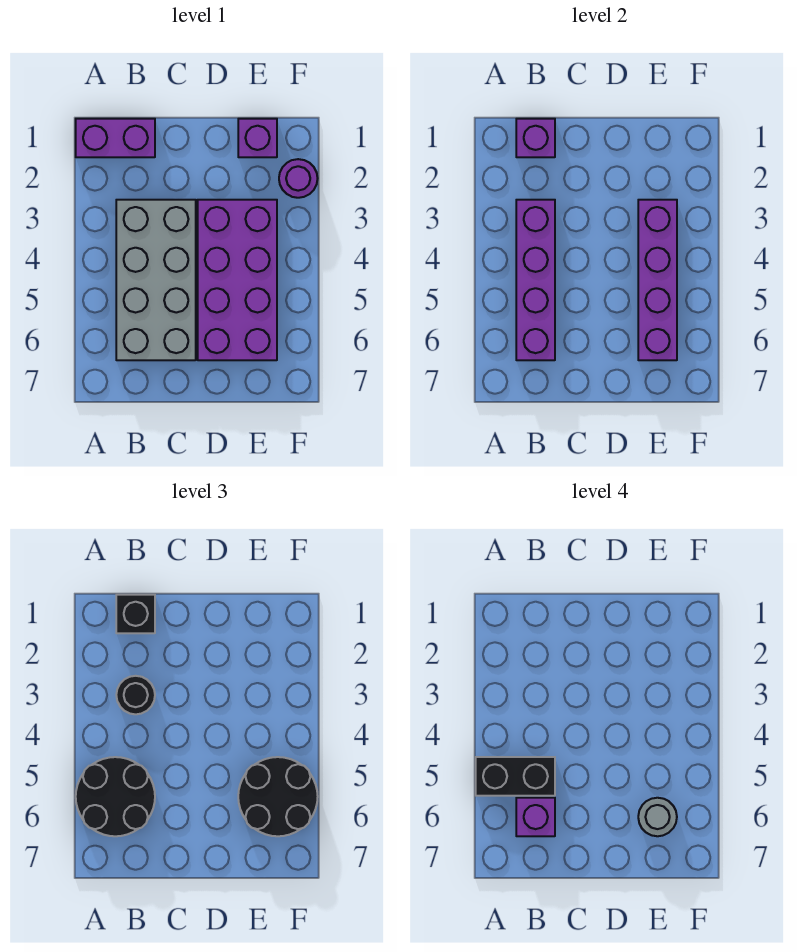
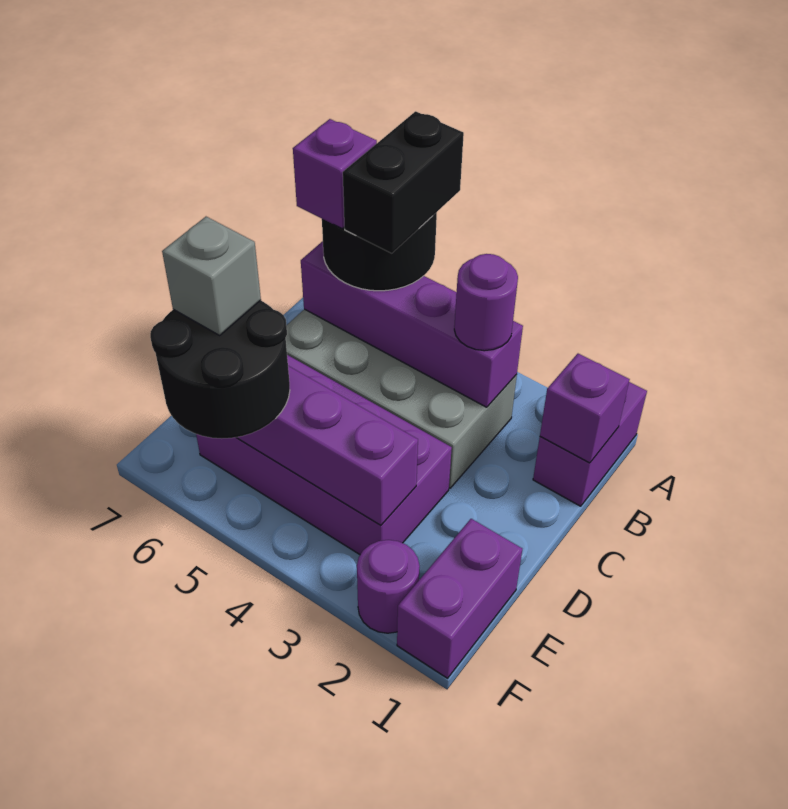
black brick B1 level 3 -> none
black round brick B3 level 3 -> purple round brick B3 level 3
purple brick E1 level 1 -> purple brick E1:F1 level 1
grey round brick E6 level 4 -> grey brick E6 level 4

